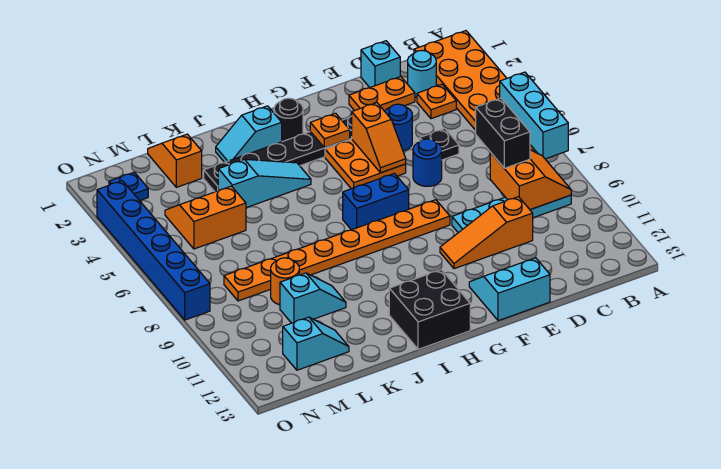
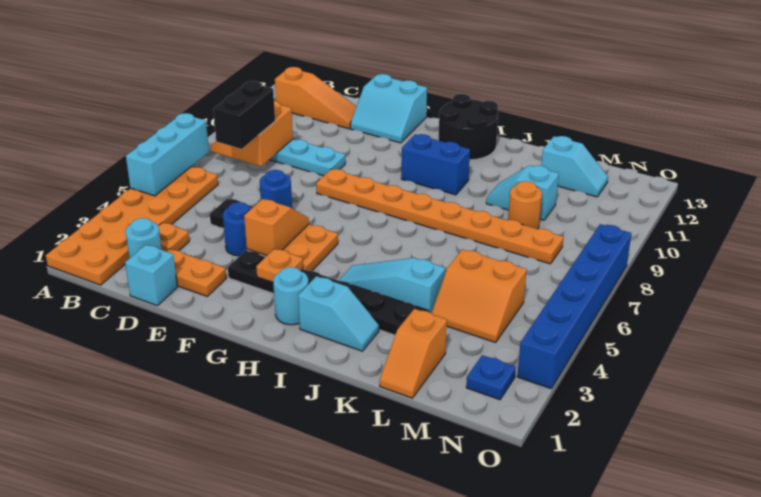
orange slope D10:F10 level 1 top D -> orange slope B12:D12 level 1 top B
blue brick G7:H7 level 1 -> blue brick H10:I10 level 1
black round brick H2 level 1 -> cyan round brick H2 level 1
black brick H12:I13 level 1 -> black round brick H12:I13 level 1
cyan slope L12:M12 level 1 top M -> cyan slope L12:M12 level 1 top L

